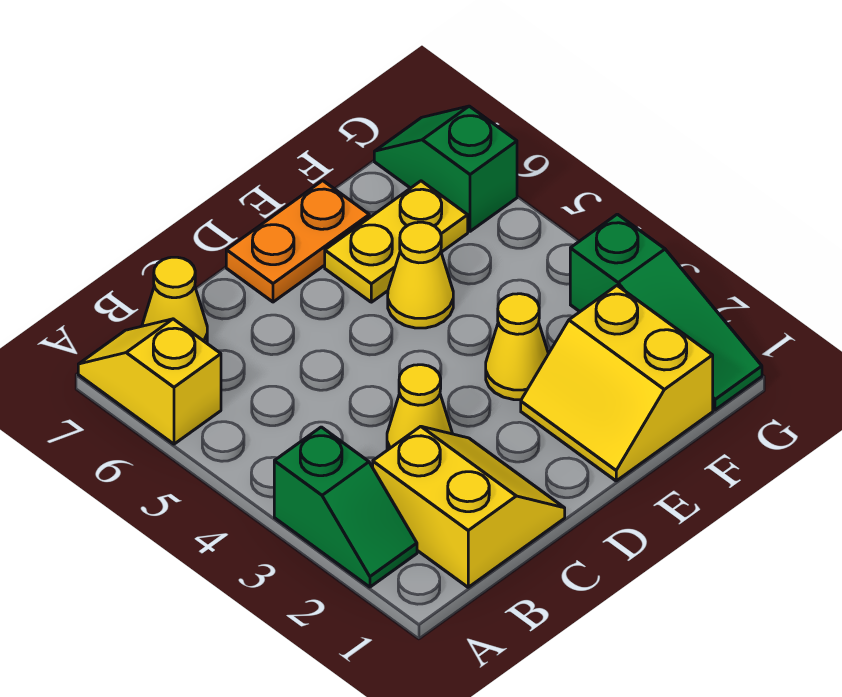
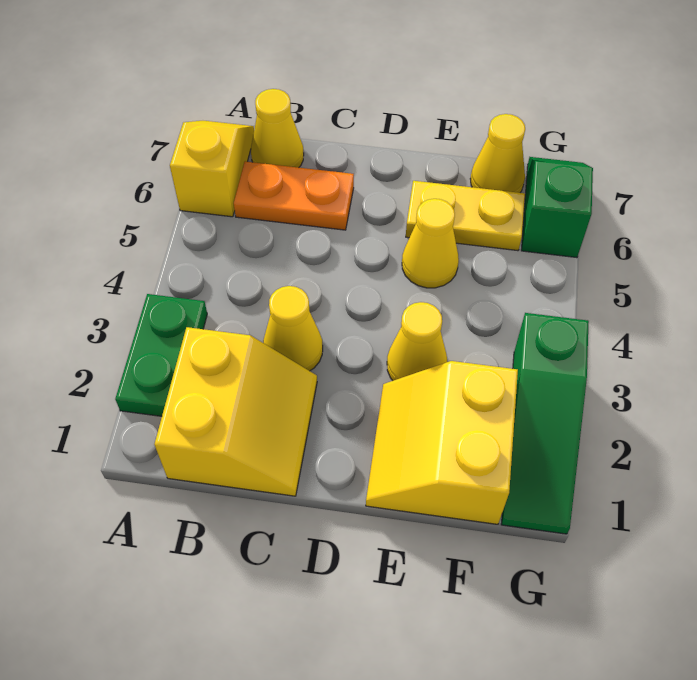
green slope A2:A3 level 1 top 3 -> green plate A2:A3 level 1
orange plate D7:E7 level 1 -> orange plate B6:C6 level 1
none -> yellow cone F7 level 1

